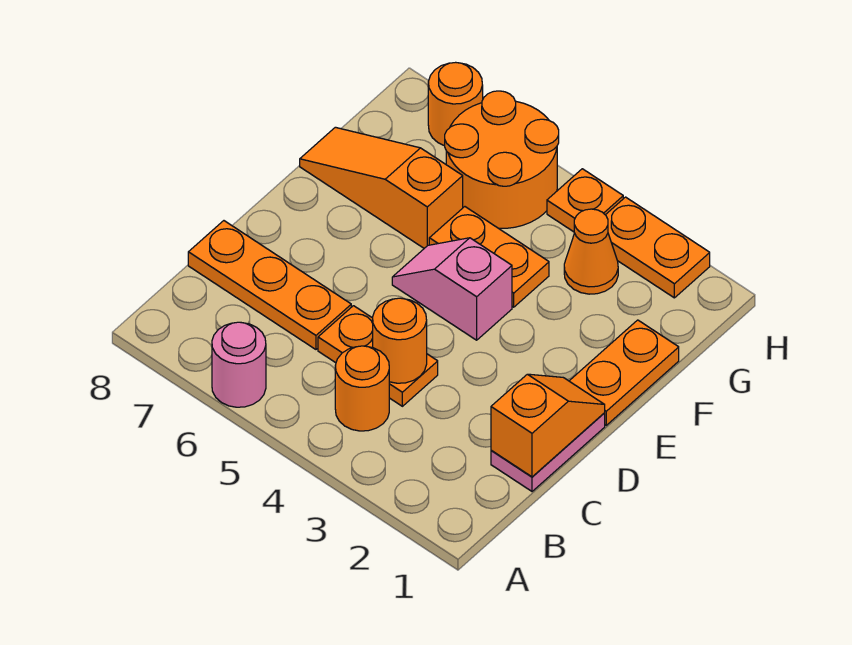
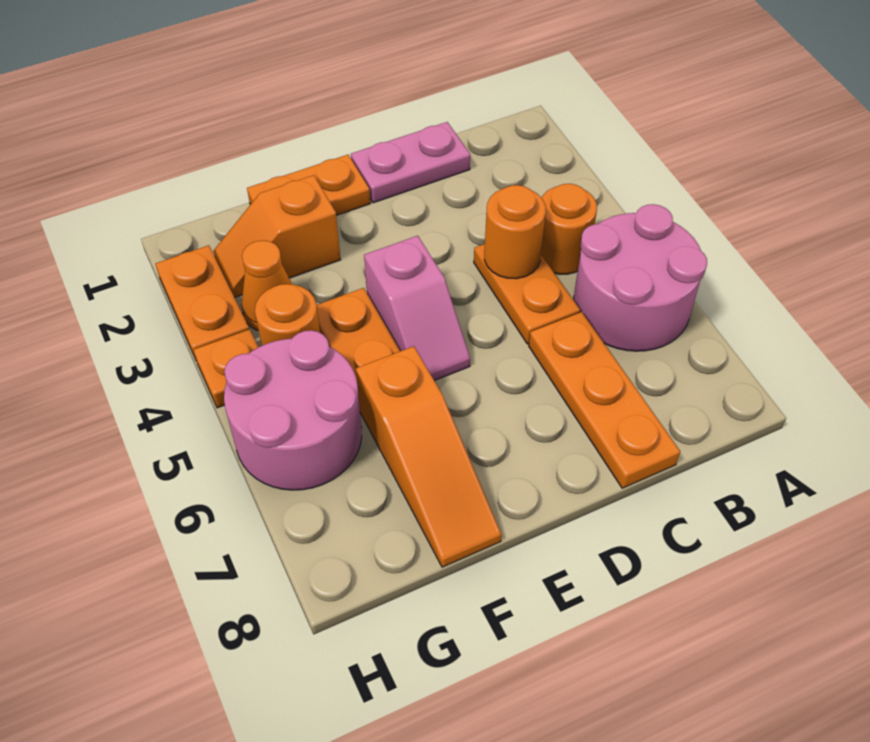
pink round brick A6 level 1 -> pink round brick A5:B6 level 1
orange slope C1:D1 level 2 top C -> orange slope F2:G2 level 1 top F
orange round brick G5:H6 level 1 -> pink round brick G5:H6 level 1
orange round brick H7 level 1 -> orange round brick G4 level 1

